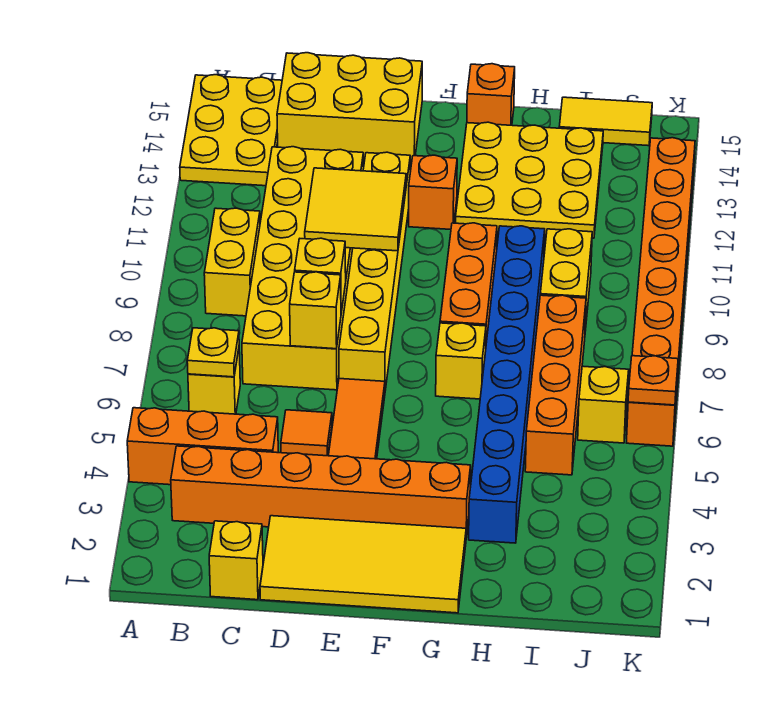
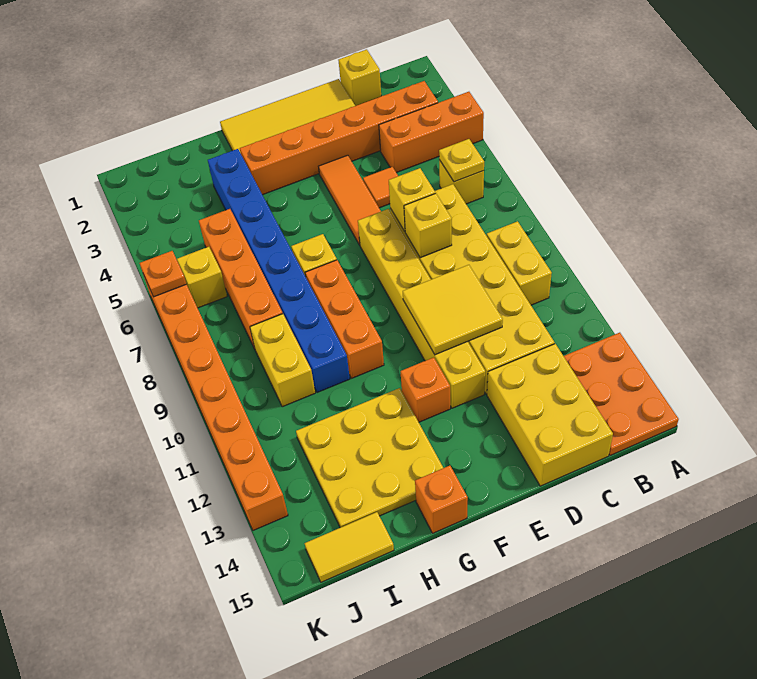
yellow plate A13:B15 level 1 -> orange plate A13:B15 level 1
yellow brick C14:E15 level 1 -> yellow brick C13:D15 level 1

